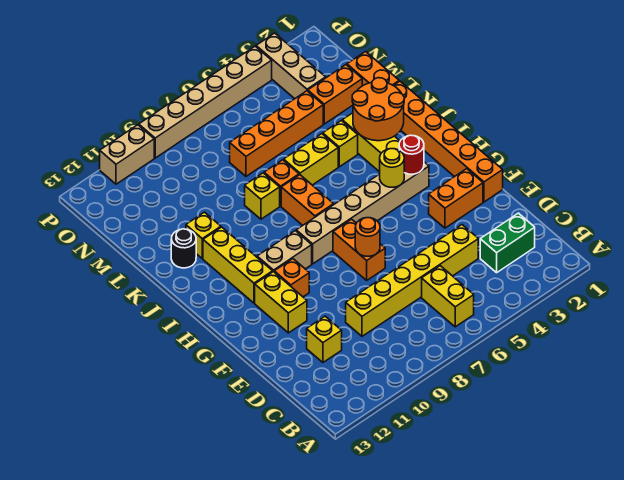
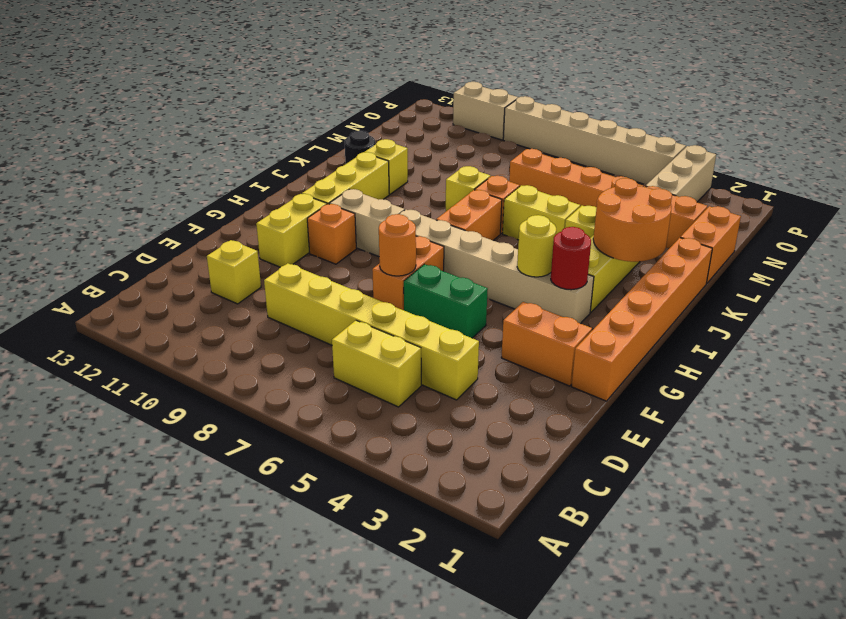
yellow brick B6:C6 level 1 -> yellow brick C5:C6 level 1
green brick C2:C3 level 1 -> green brick F5:F6 level 1

